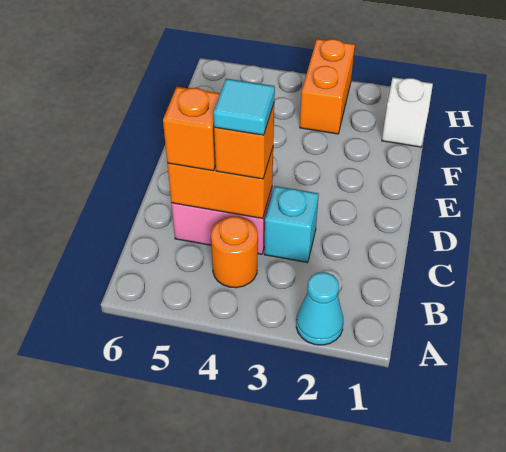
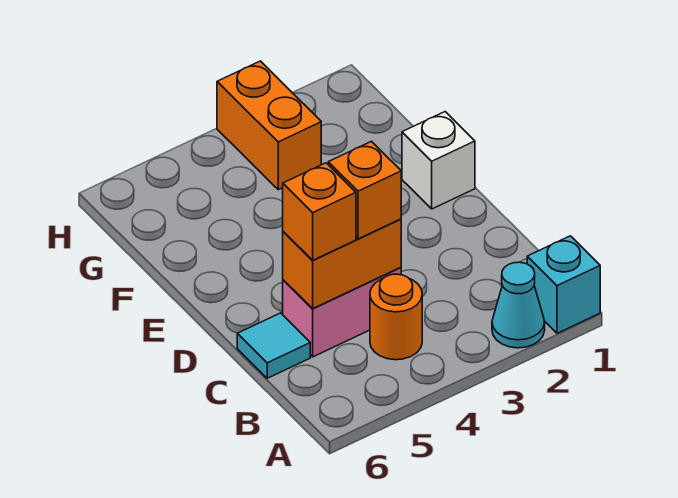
cyan brick C3 level 1 -> cyan brick A1 level 1
cyan tile C4 level 4 -> cyan tile C6 level 1
white brick G1 level 1 -> white brick E1 level 1

